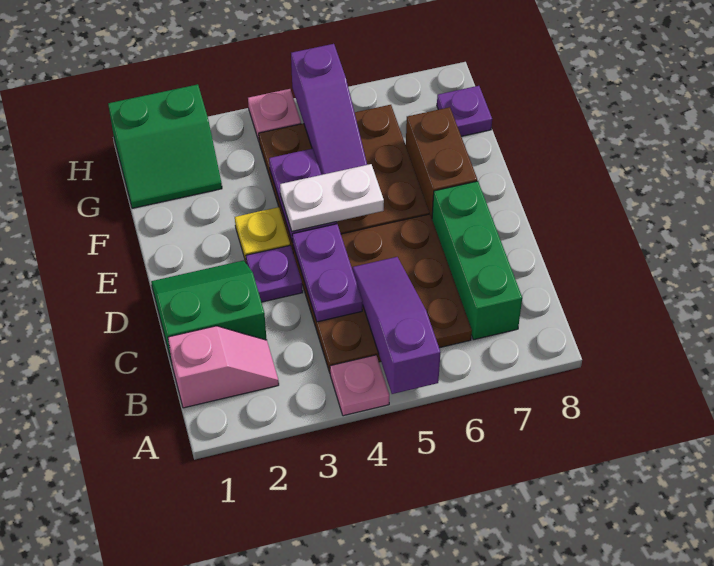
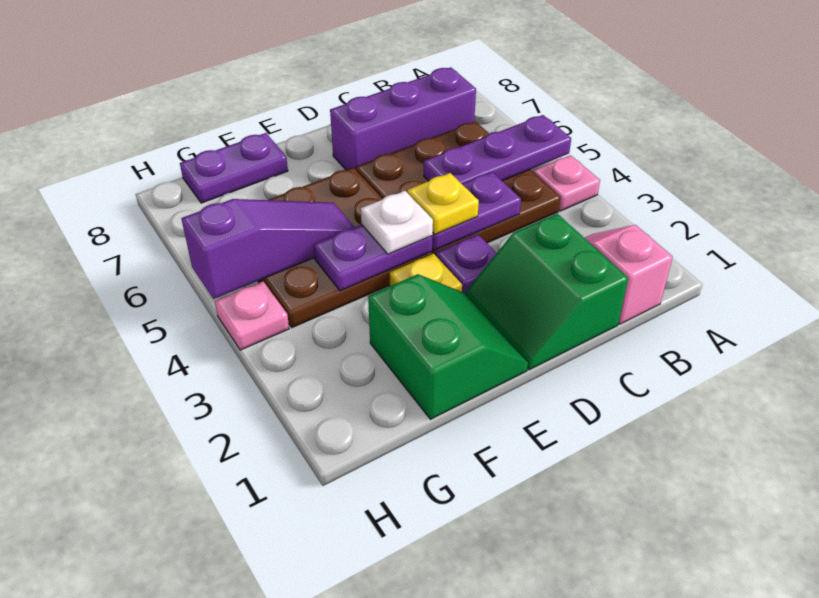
purple slope A5:C5 level 2 top A -> purple plate A5:C5 level 2
green brick B7:D7 level 1 -> purple brick B7:D7 level 1
none -> yellow plate D4 level 3
white plate E4:E5 level 3 -> white plate E4 level 3
brown brick E7:F7 level 1 -> none
green slope G1:H2 level 1 top H -> green slope E1:F2 level 1 top F
purple plate G8 level 1 -> purple plate F8:G8 level 1

